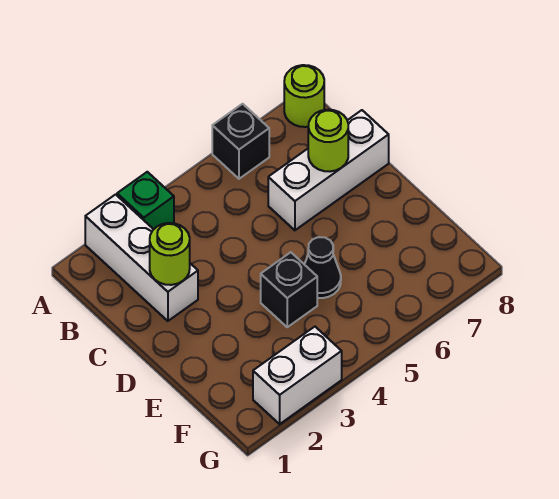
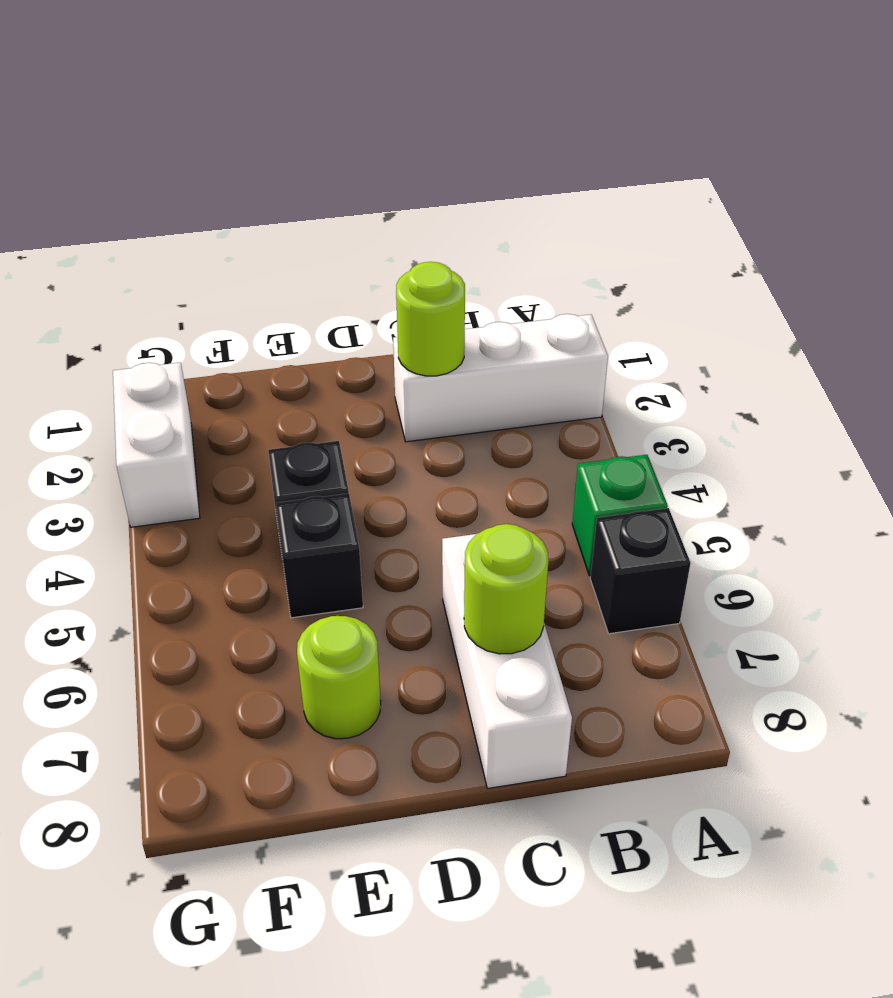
green brick A3 level 1 -> green brick A5 level 1
lime round brick A8 level 1 -> lime round brick E7 level 1
black cone E5 level 1 -> black brick E5 level 1

